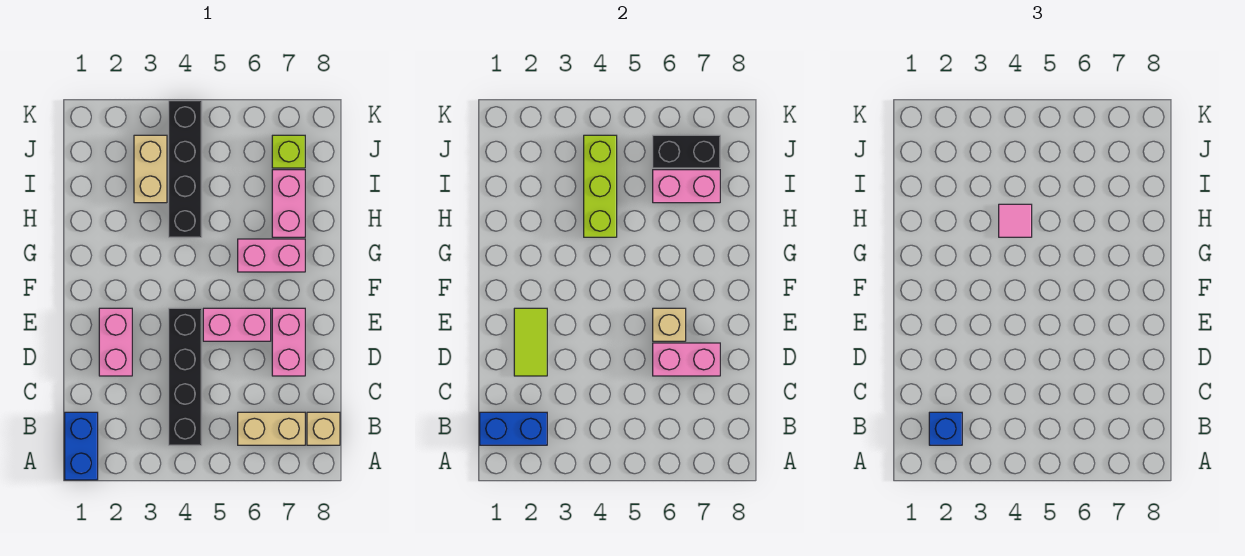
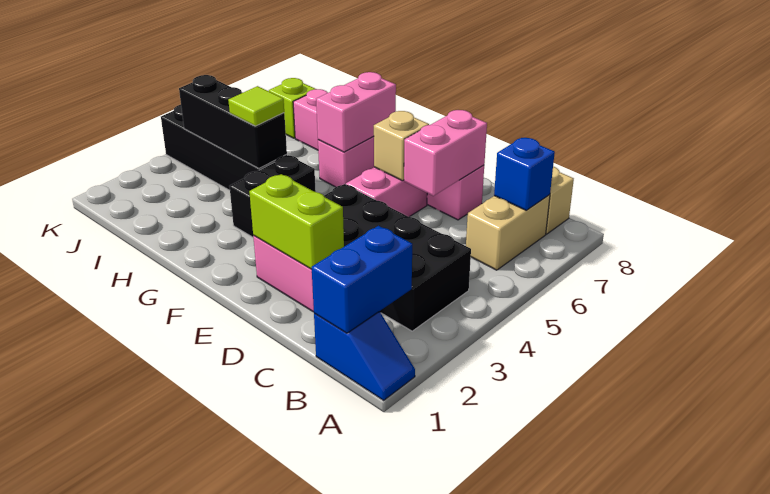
blue brick A1:B1 level 1 -> blue slope A1:B1 level 1 top B
blue brick B2 level 3 -> blue brick B7 level 2
black brick B4:E4 level 1 -> black brick B3:E4 level 1
lime tile D2:E2 level 2 -> lime brick D2:E2 level 2
lime brick H4:J4 level 2 -> black brick H4:J4 level 2
pink tile H4 level 3 -> lime tile H4 level 3
tan brick I3:J3 level 1 -> none
pink brick I6:I7 level 2 -> pink brick G6:G7 level 2
black brick J6:J7 level 2 -> black brick G3:G4 level 1

